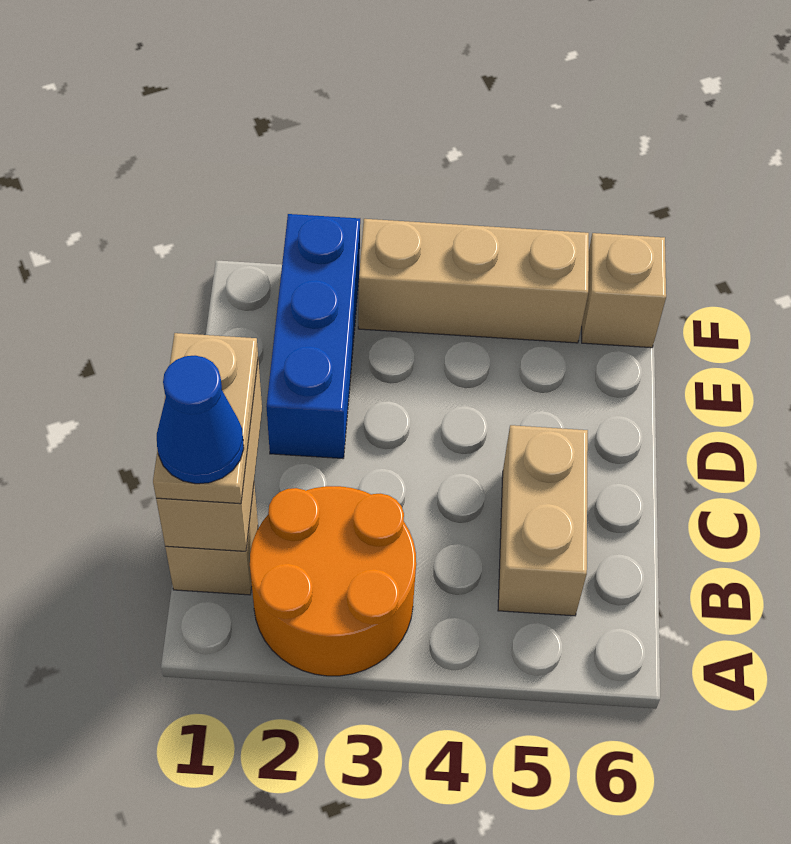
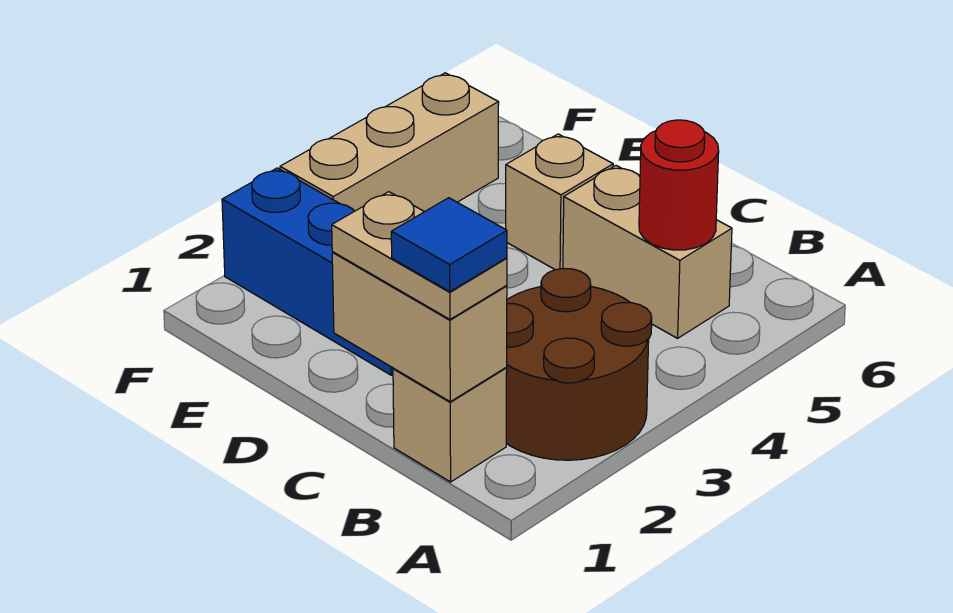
orange round brick A2:B3 level 1 -> brown round brick A2:B3 level 1
blue cone B1 level 4 -> blue tile B1 level 4
none -> red round brick B5 level 2
tan brick F6 level 1 -> tan brick D5 level 1

